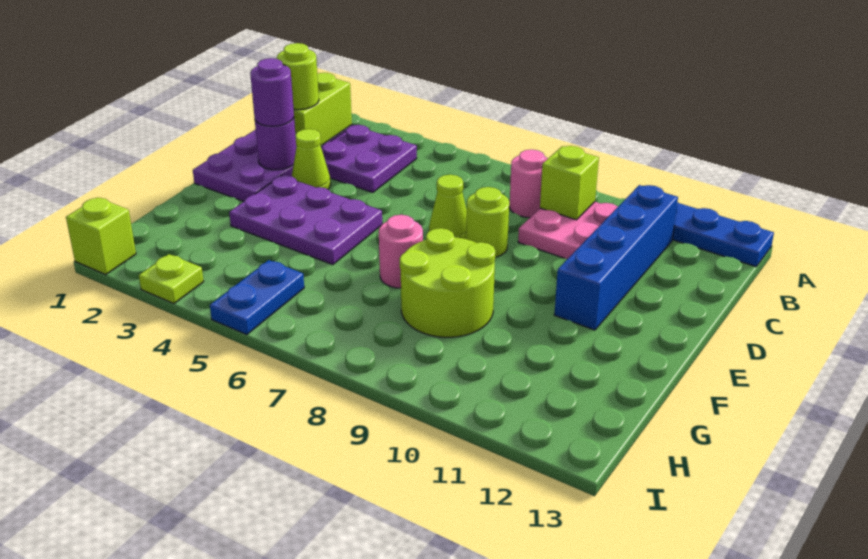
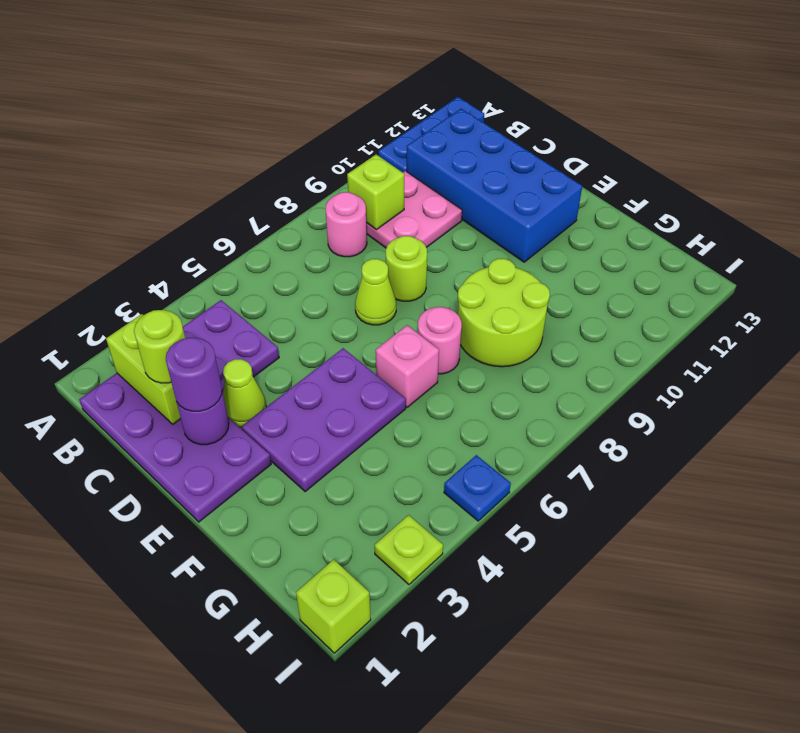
blue brick B11:E11 level 1 -> blue brick B11:E12 level 1
none -> pink brick F6 level 1
blue plate H5:I5 level 1 -> blue plate I5 level 1

